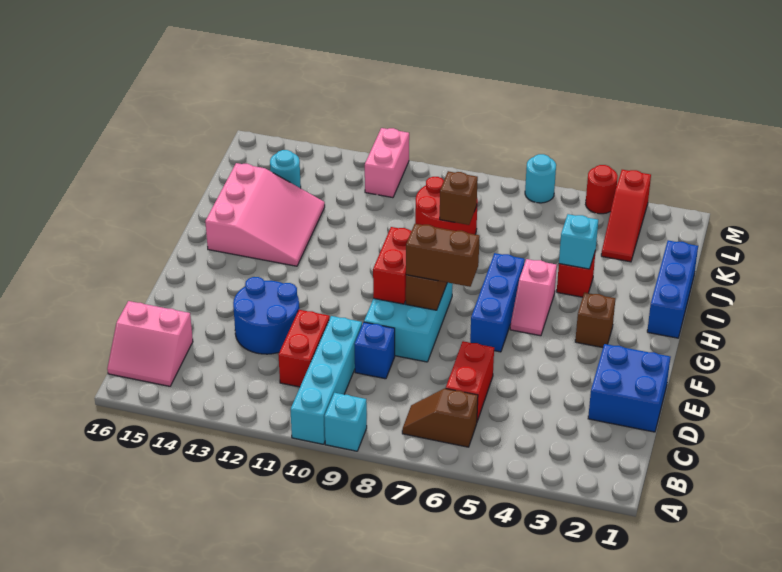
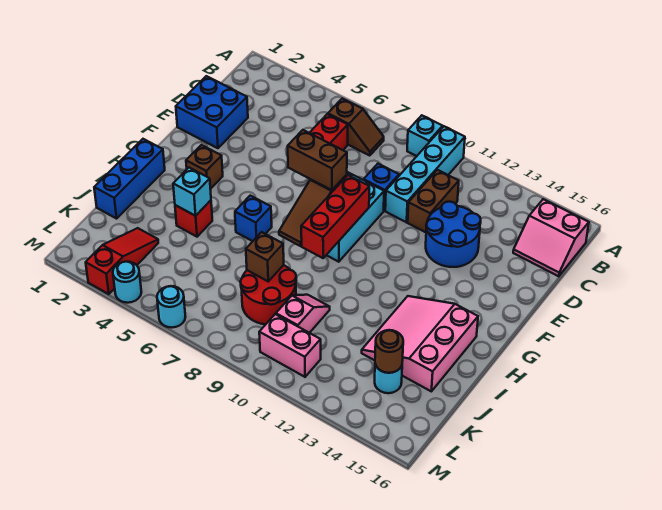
pink slope B15:C16 level 1 top C -> pink slope B15:C16 level 1 top B
red brick C11:D11 level 1 -> brown brick C11:D11 level 1
blue brick F6:H6 level 1 -> blue brick H6 level 1
red brick F9:G9 level 2 -> red brick F9:H9 level 2
pink slope G5:H5 level 1 top H -> pink slope J10:K10 level 1 top K
none -> brown round brick K14 level 2
pink brick L11:M11 level 1 -> pink brick L10:L11 level 1
red round brick M4 level 1 -> cyan round brick M4 level 1

